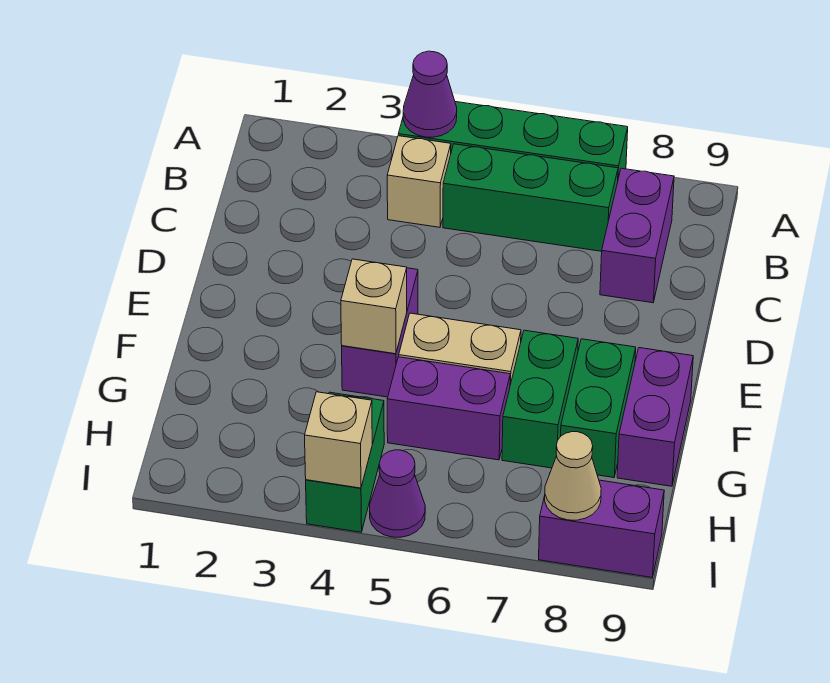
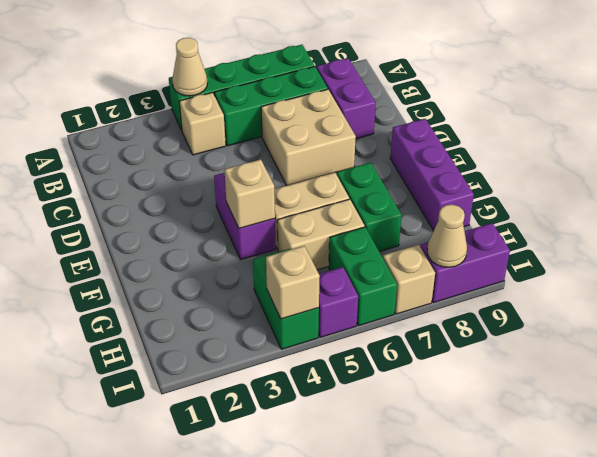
purple cone A4 level 2 -> tan cone A4 level 2
none -> tan brick C6:D7 level 1
green brick F8:G8 level 1 -> green brick H6:I6 level 1
purple brick F9:G9 level 1 -> purple brick E9:G9 level 1
purple brick G5:G6 level 1 -> tan brick G5:G6 level 1
purple cone I5 level 1 -> purple brick I5 level 1
none -> tan brick I7 level 1

